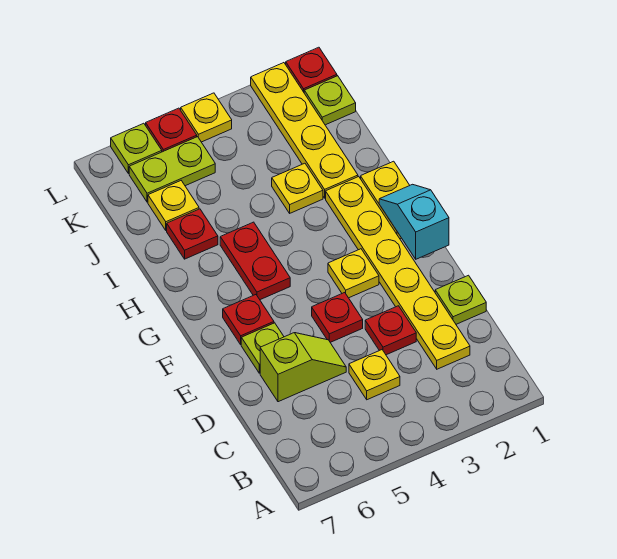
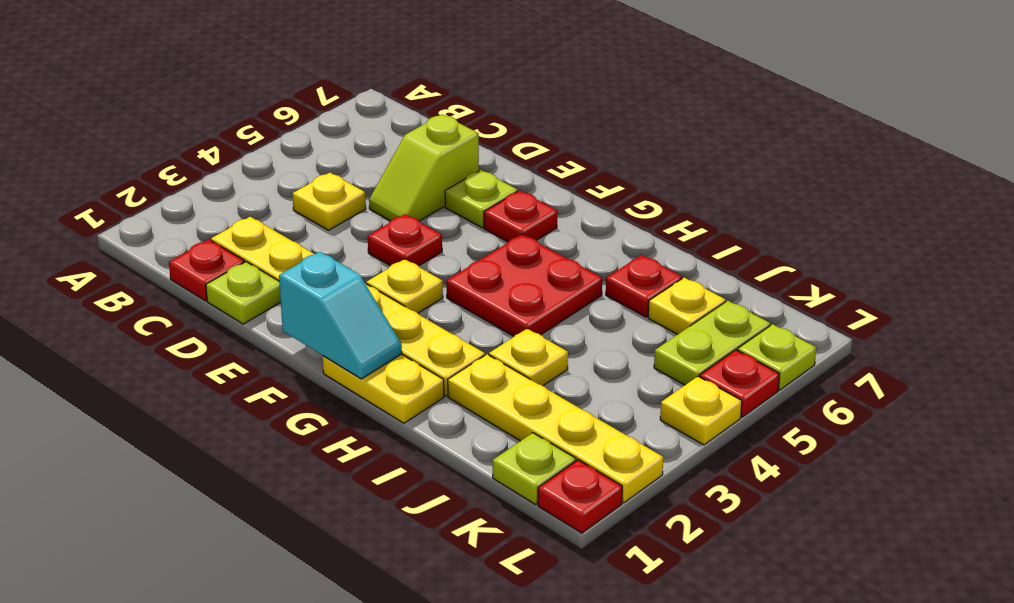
red plate D3 level 1 -> red plate C1 level 1
red plate G5:H5 level 1 -> red plate G4:H5 level 1

